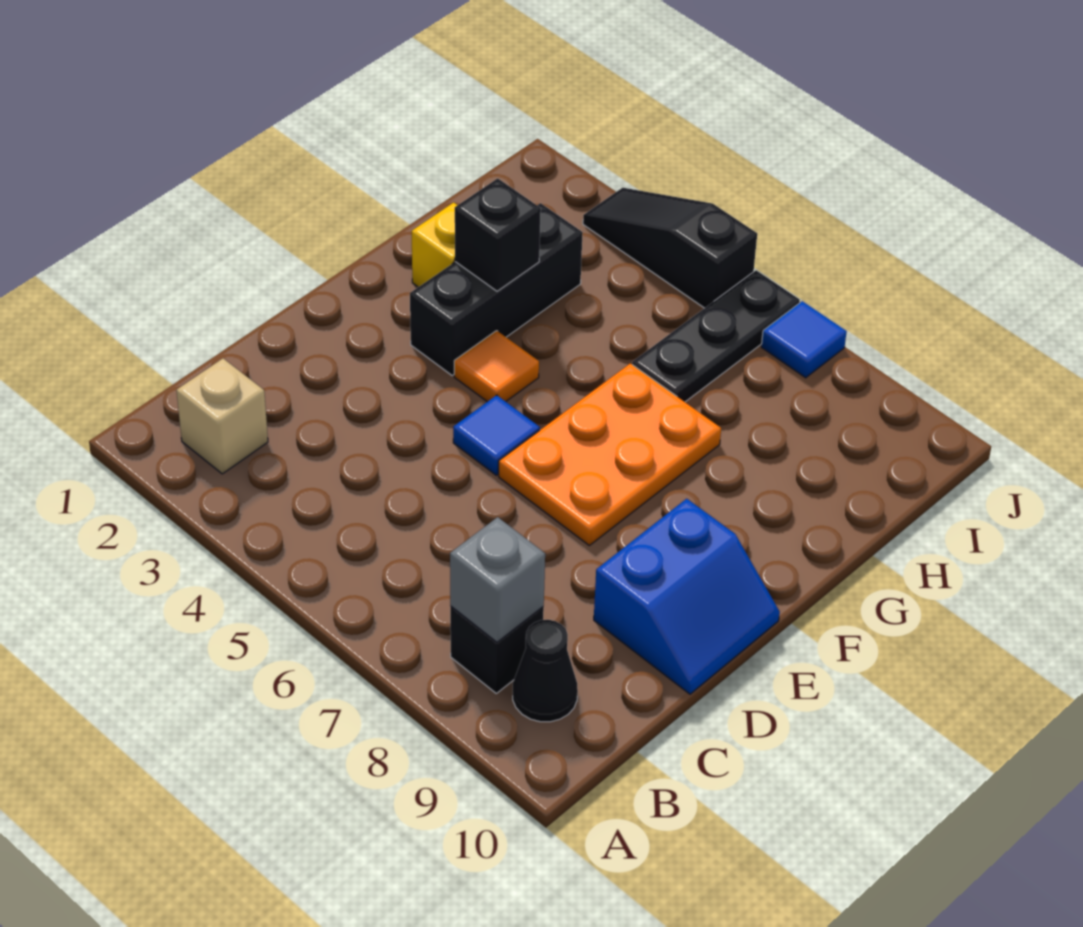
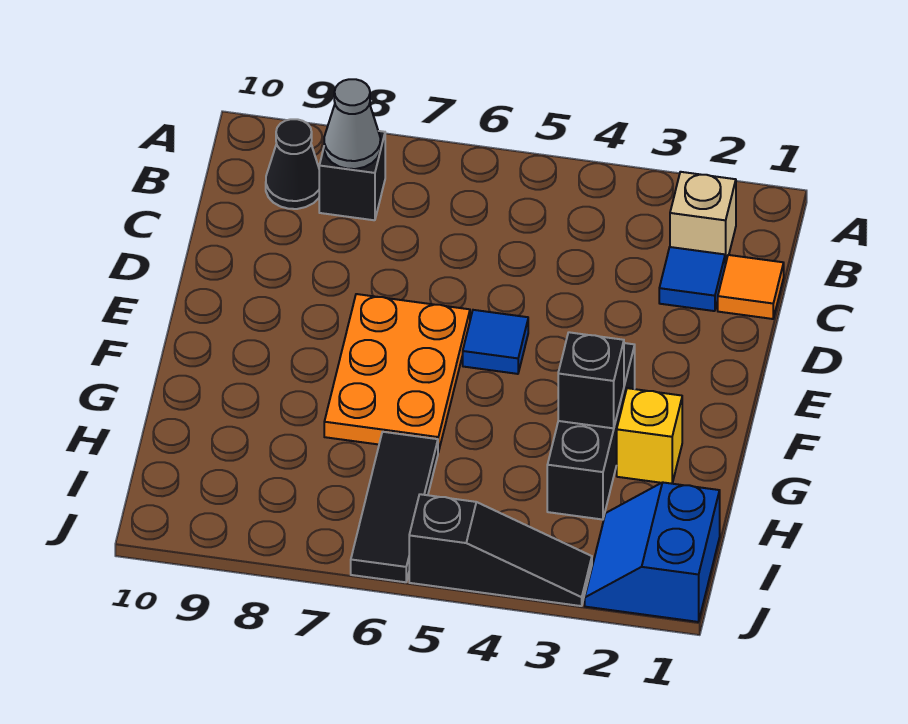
grey brick B8 level 2 -> grey cone B8 level 2
blue slope D9:E10 level 1 top 9 -> blue slope I1:J2 level 1 top 1
orange tile F4 level 1 -> orange tile C1 level 1
black plate H6:J6 level 1 -> black tile H6:J6 level 1
blue tile J7 level 1 -> blue tile C2 level 1

